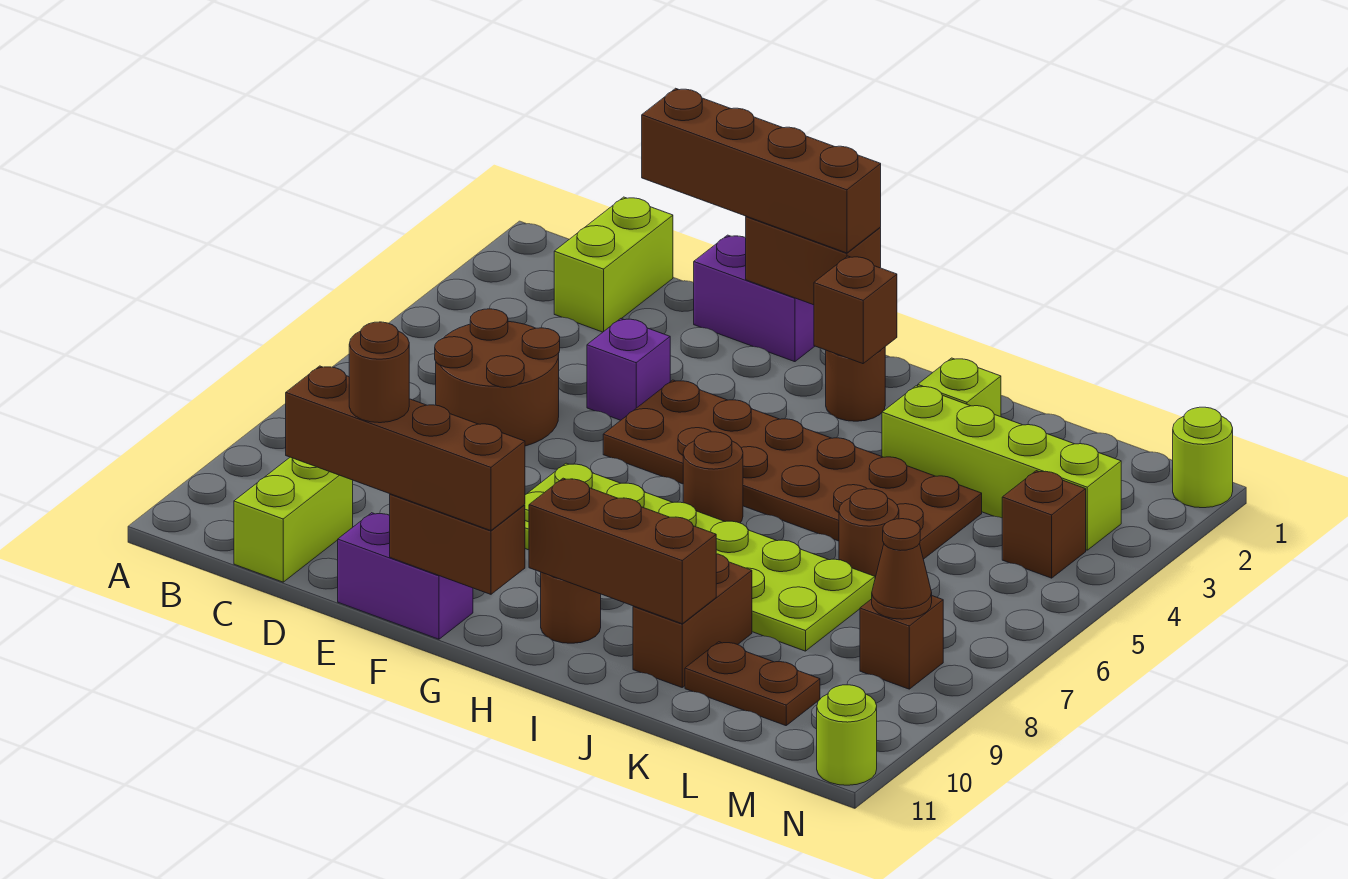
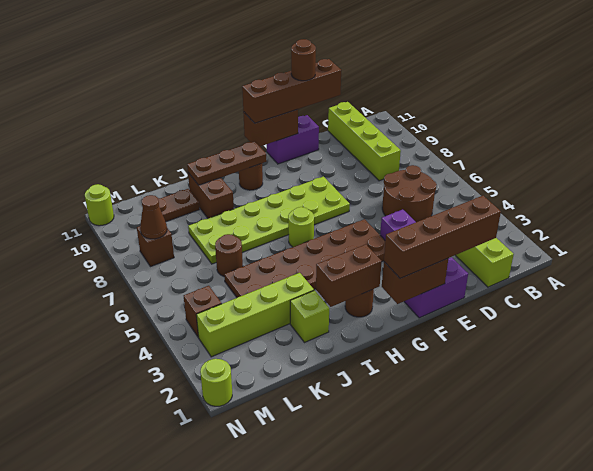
lime brick C10:C11 level 1 -> lime brick C8:C11 level 1
brown brick H2 level 2 -> brown brick H2:I2 level 2
brown round brick H6 level 1 -> lime round brick H6 level 1
brown brick H10:J10 level 2 -> brown plate H10:J10 level 2

